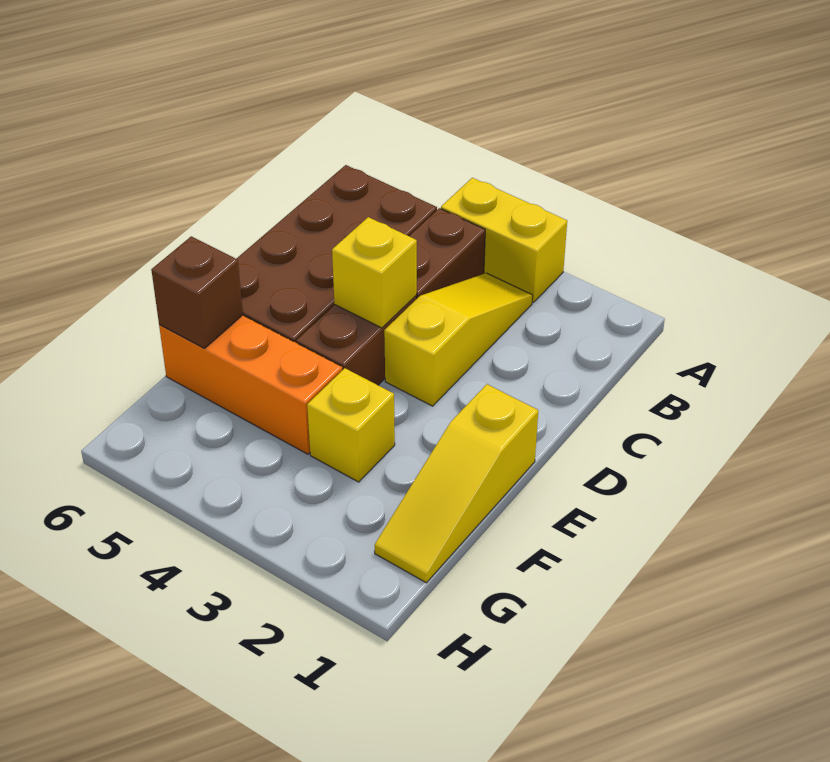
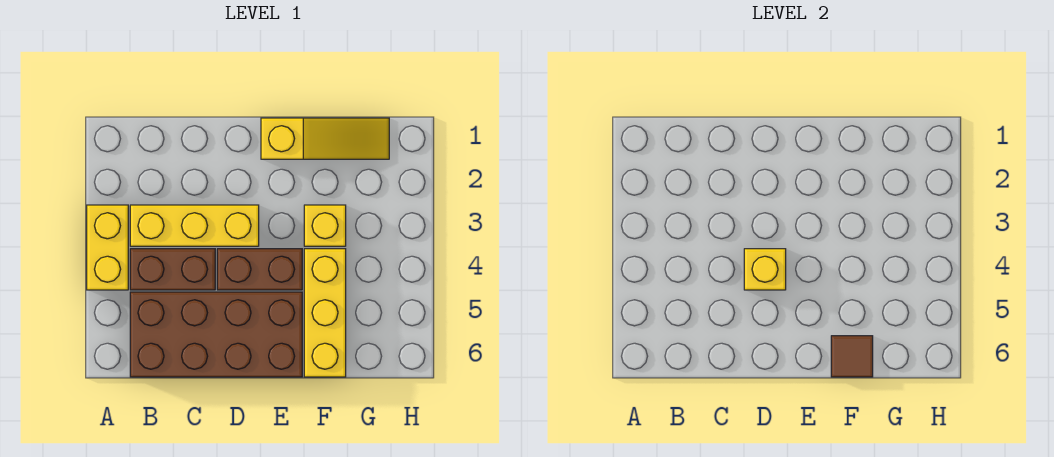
yellow slope B3:D3 level 1 top D -> yellow brick B3:D3 level 1
orange brick F4:F6 level 1 -> yellow brick F4:F6 level 1
brown brick F6 level 2 -> brown tile F6 level 2

